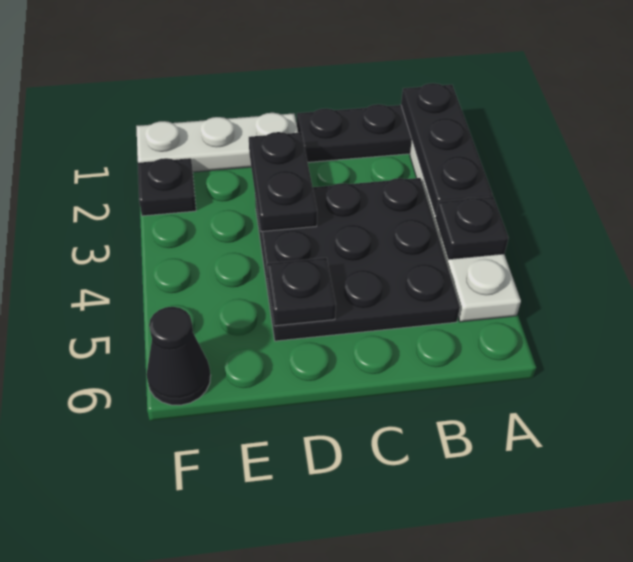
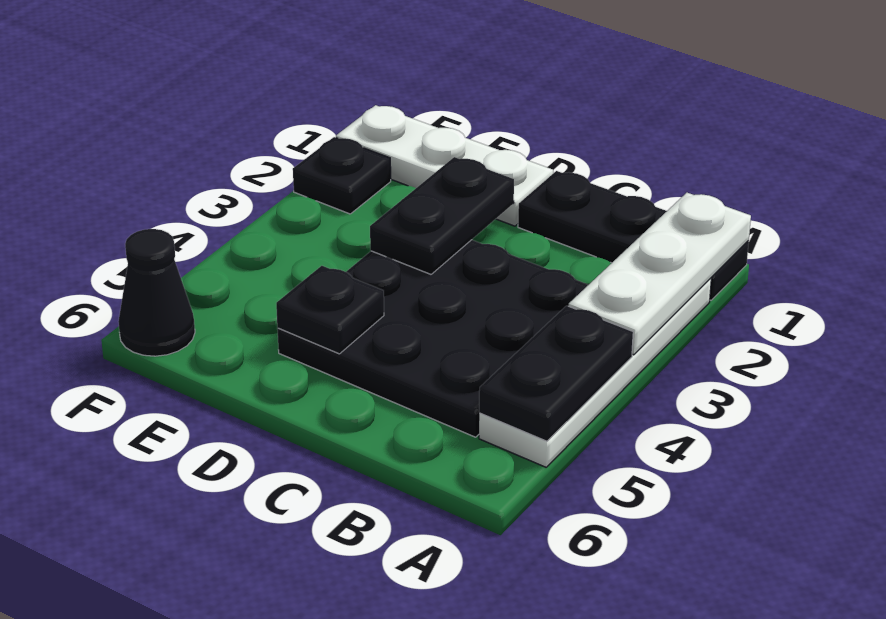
black plate A1:A3 level 2 -> white plate A1:A3 level 2
black plate A4 level 2 -> black plate A4:A5 level 2

